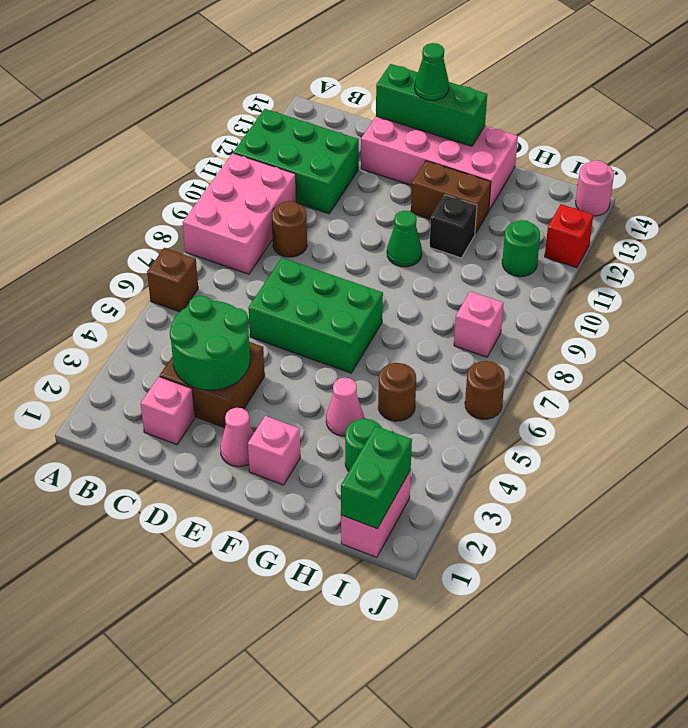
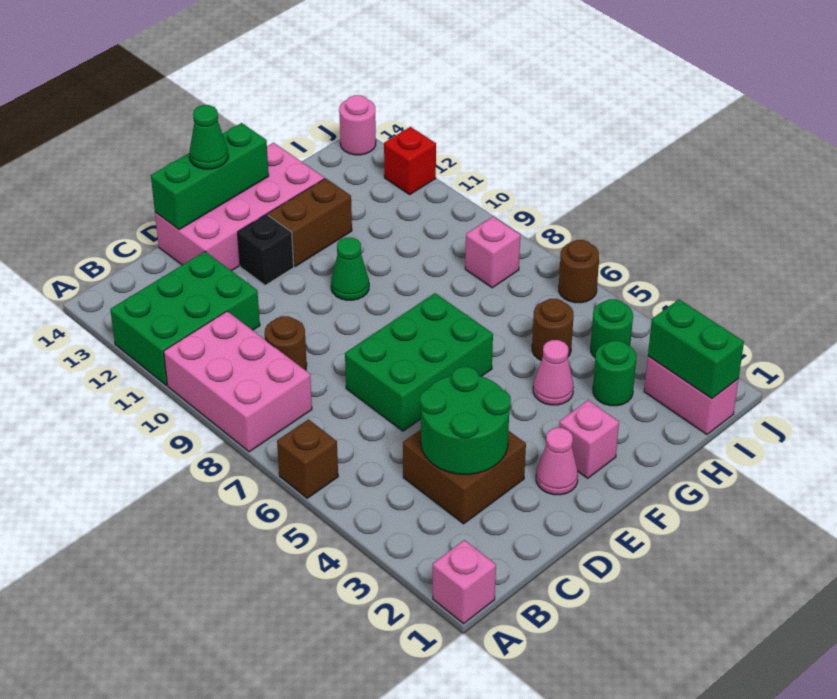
pink brick C2 level 1 -> pink brick A1 level 1
black brick G11 level 1 -> black brick E12 level 1
green round brick I11 level 1 -> green round brick I4 level 1

